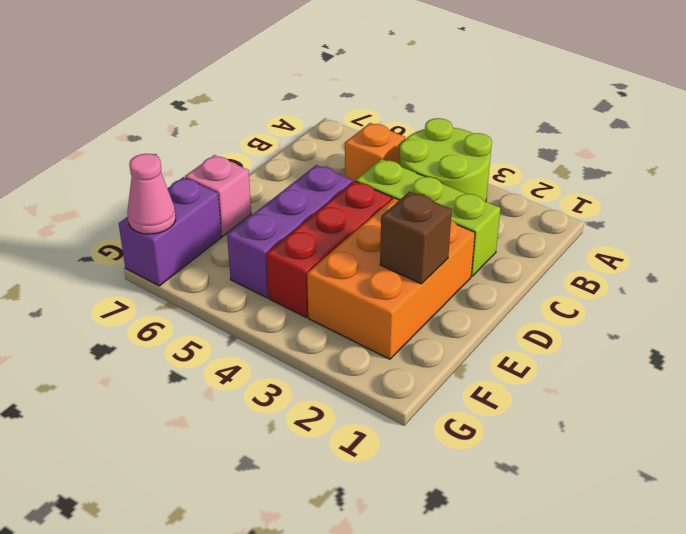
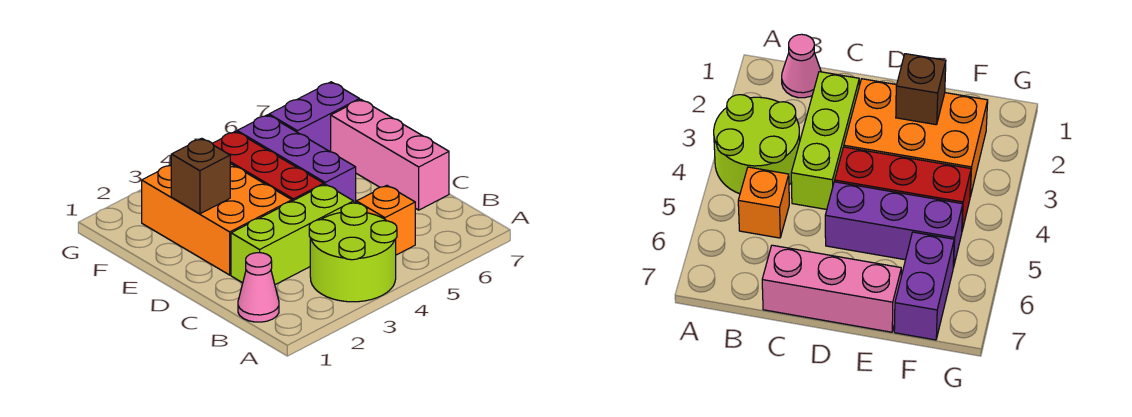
pink brick E7 level 1 -> pink brick C7:E7 level 1
purple brick F7:G7 level 1 -> purple brick F6:F7 level 1
pink cone G7 level 2 -> pink cone B1 level 1

